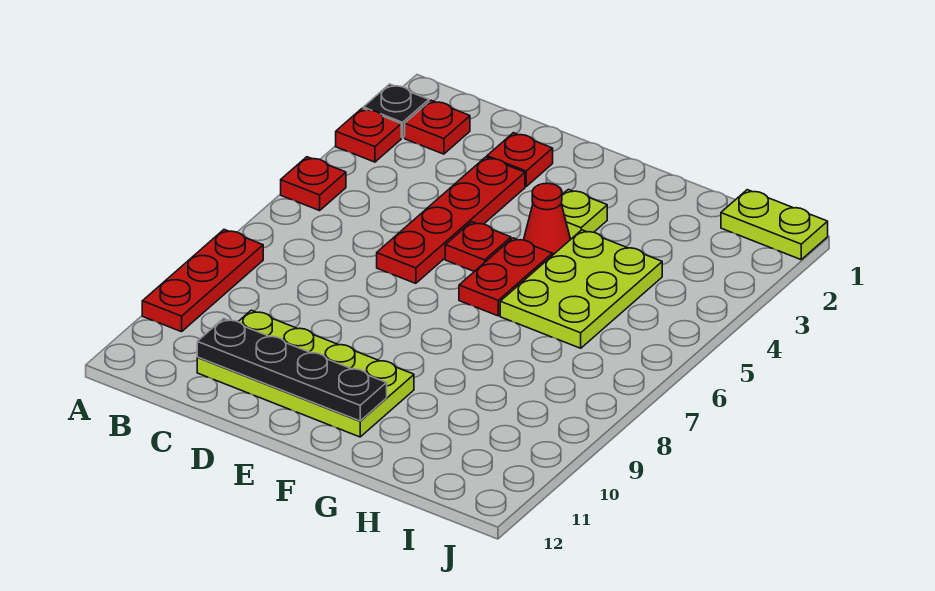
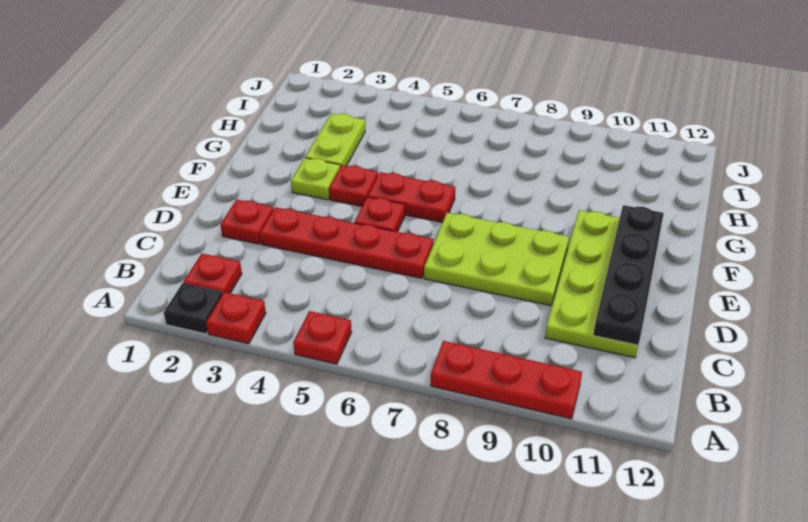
red cone F4 level 1 -> red plate F4 level 1
lime plate G4:H6 level 1 -> lime plate D7:E9 level 1
lime plate I1:J1 level 1 -> lime plate G3:H3 level 1

